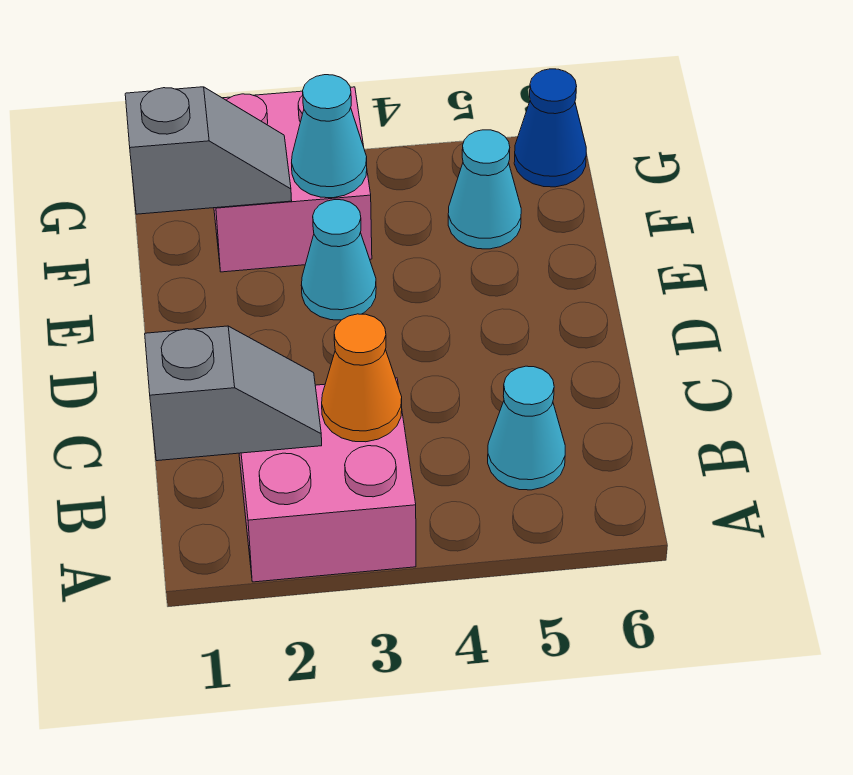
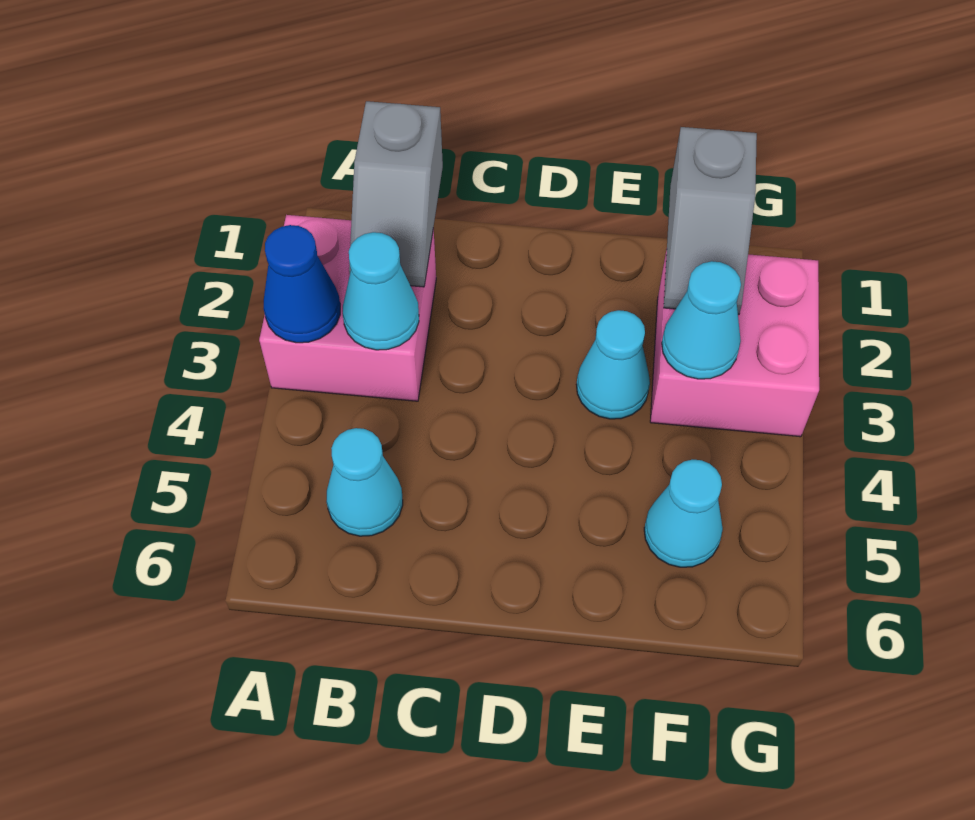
orange cone B3 level 2 -> cyan cone B3 level 2
blue cone G6 level 1 -> blue cone A3 level 2

